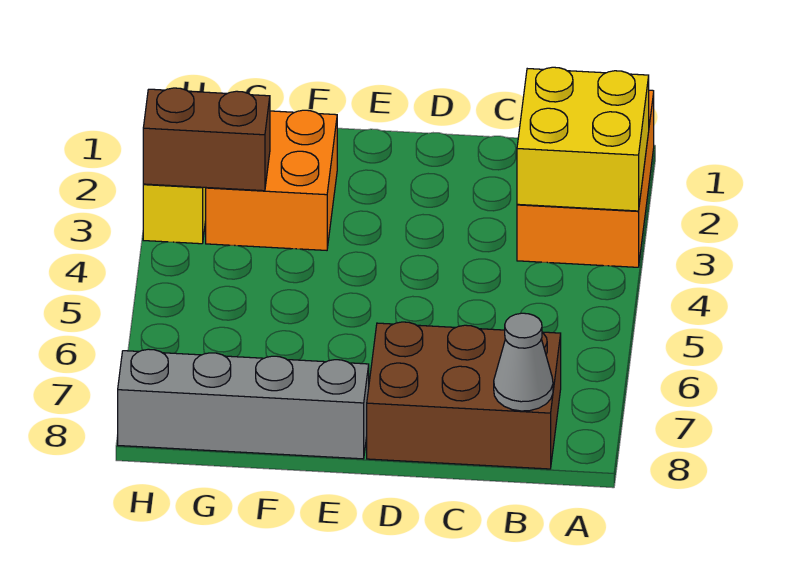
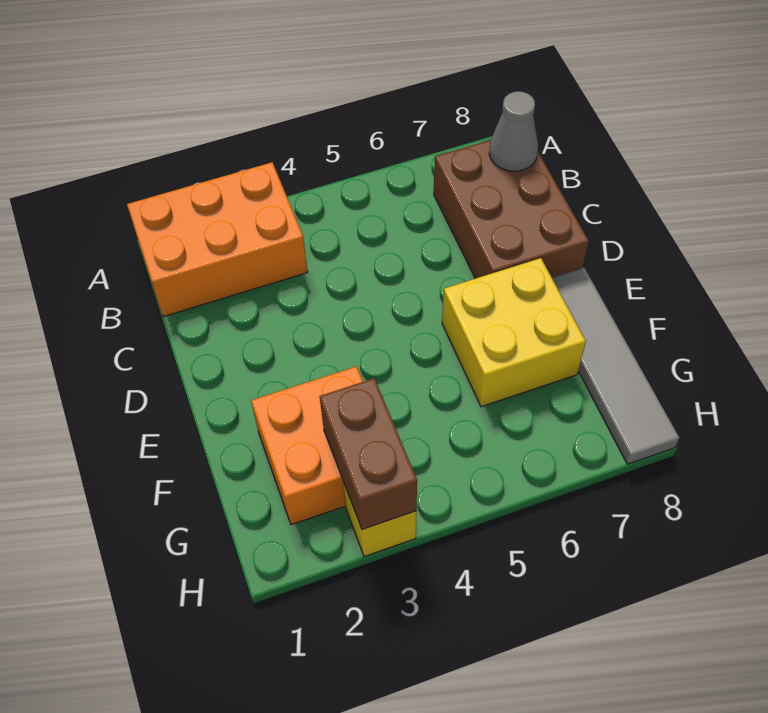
yellow brick A2:B3 level 2 -> yellow brick E6:F7 level 1
grey brick E8:H8 level 1 -> grey tile E8:H8 level 1

